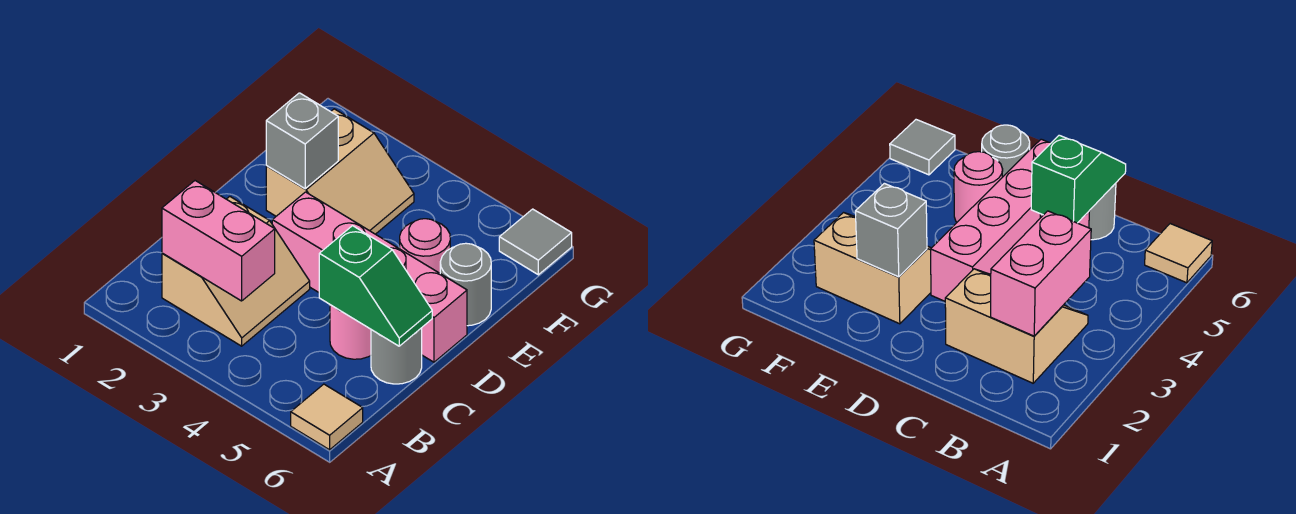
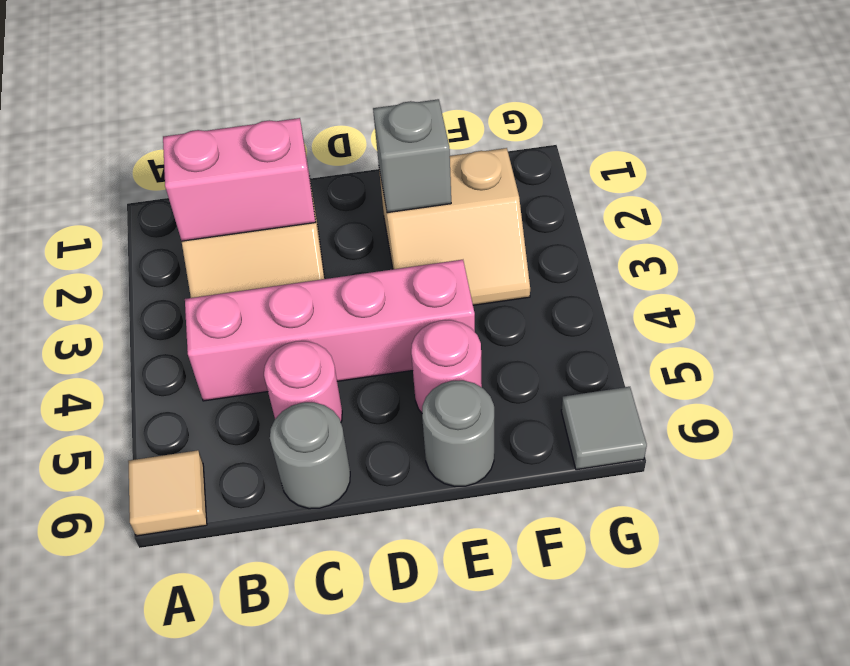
pink brick B2:B3 level 2 -> pink brick B2:C2 level 2
green slope C5:C6 level 2 top 5 -> none
pink brick D3:D6 level 1 -> pink brick B4:E4 level 1

